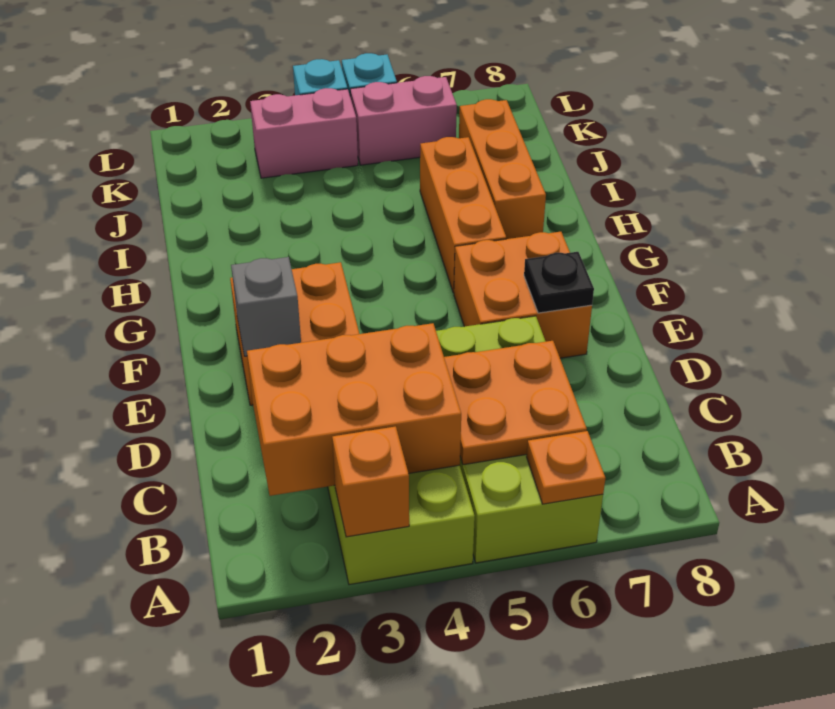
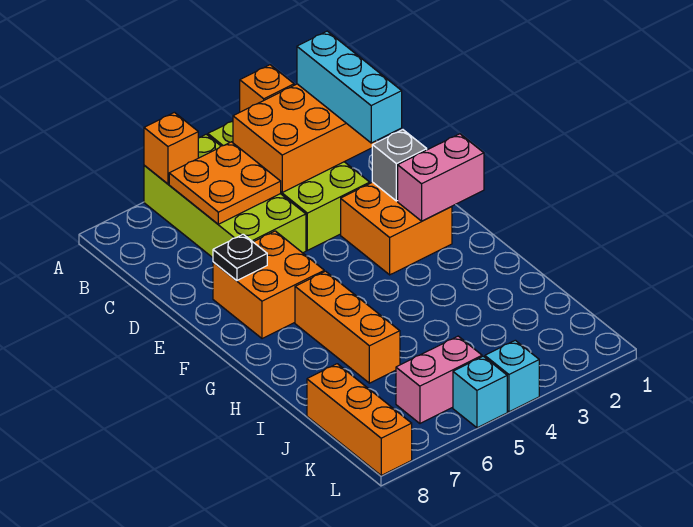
orange plate A6 level 2 -> orange brick A6 level 2
none -> cyan brick B2:D2 level 3
orange brick H7:J7 level 1 -> orange brick J8:L8 level 1
pink brick K3:K4 level 1 -> pink brick F1:F2 level 2

